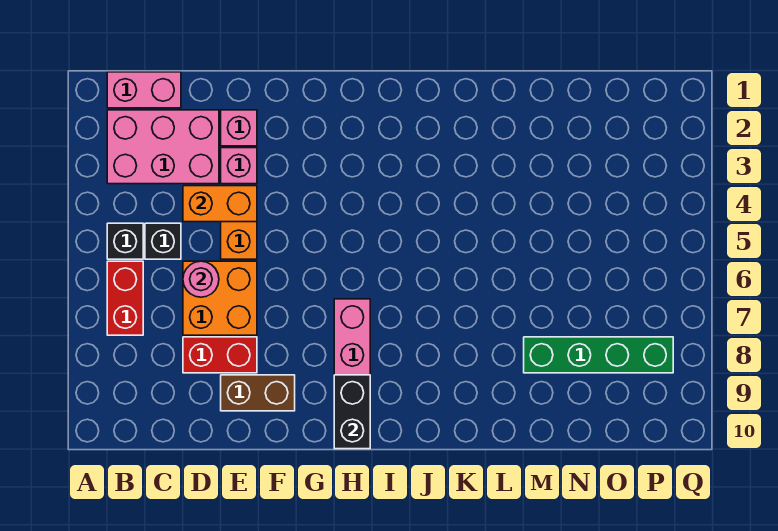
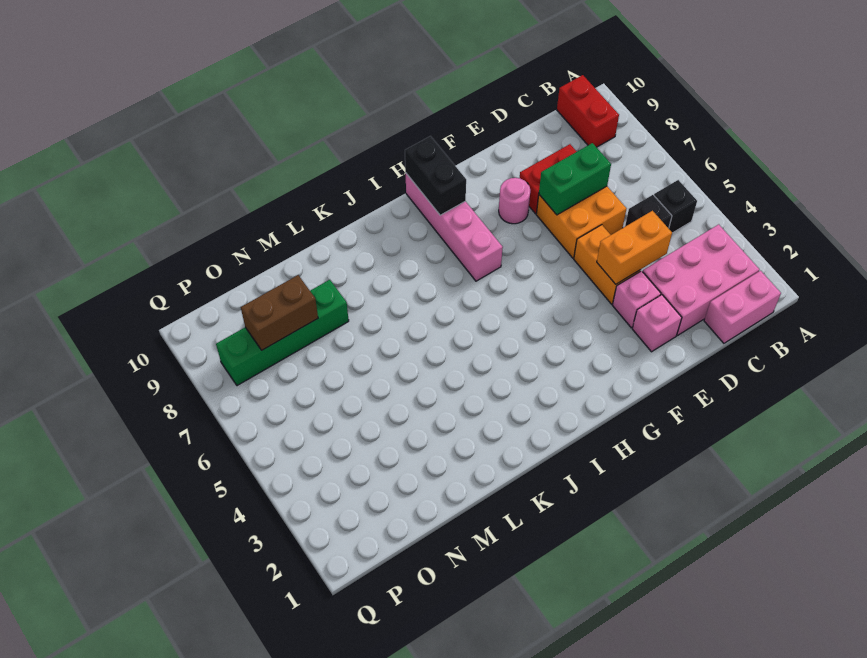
red brick B6:B7 level 1 -> red brick B9:B10 level 1
pink round brick D6 level 2 -> pink round brick F8 level 1
none -> green brick D7:E7 level 2
brown brick E9:F9 level 1 -> brown brick N8:O8 level 2

